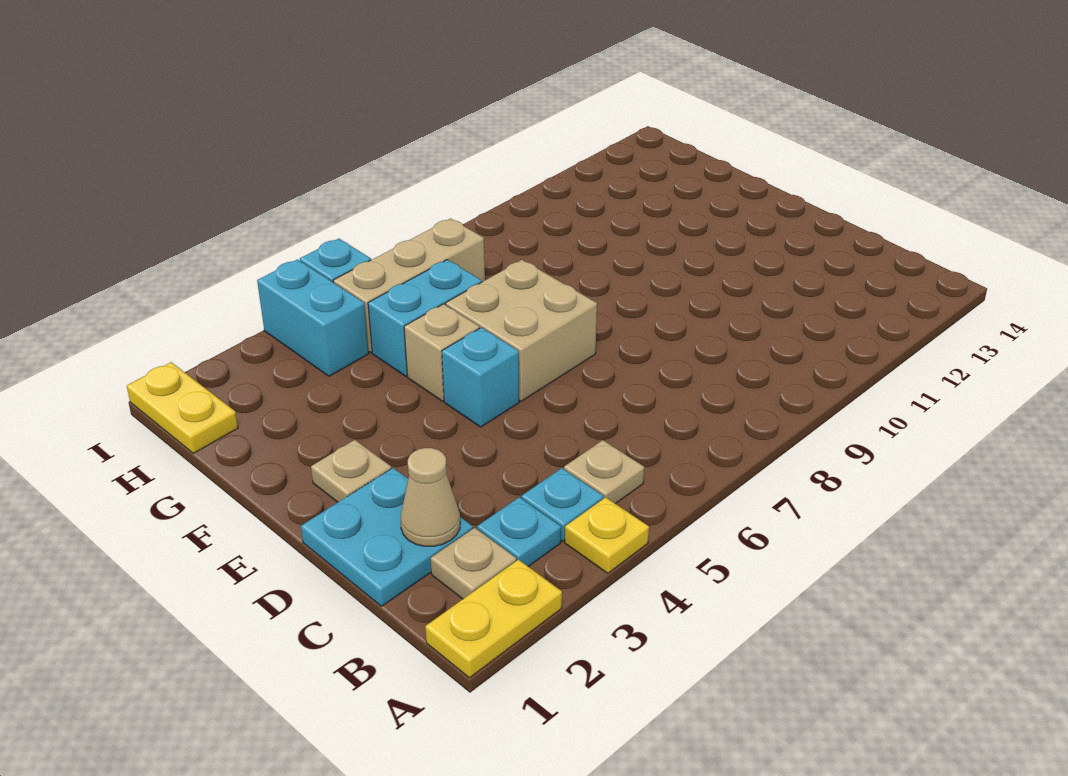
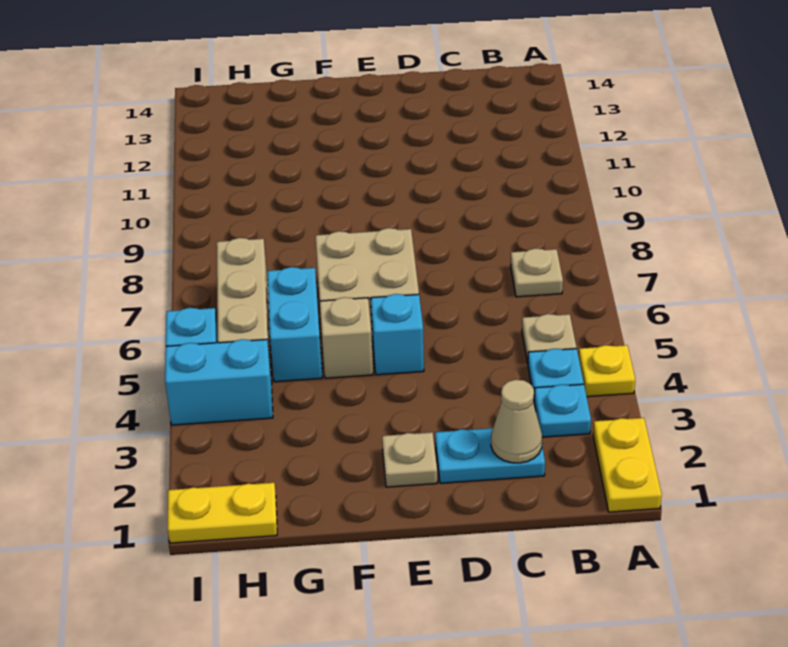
tan plate B2 level 1 -> tan plate B7 level 1
cyan plate C1:D2 level 1 -> cyan plate C2:D2 level 1

